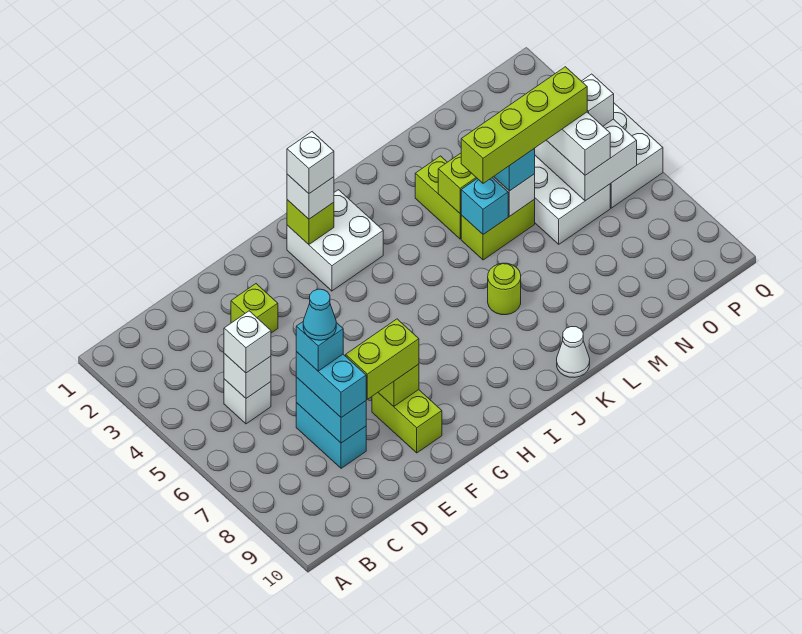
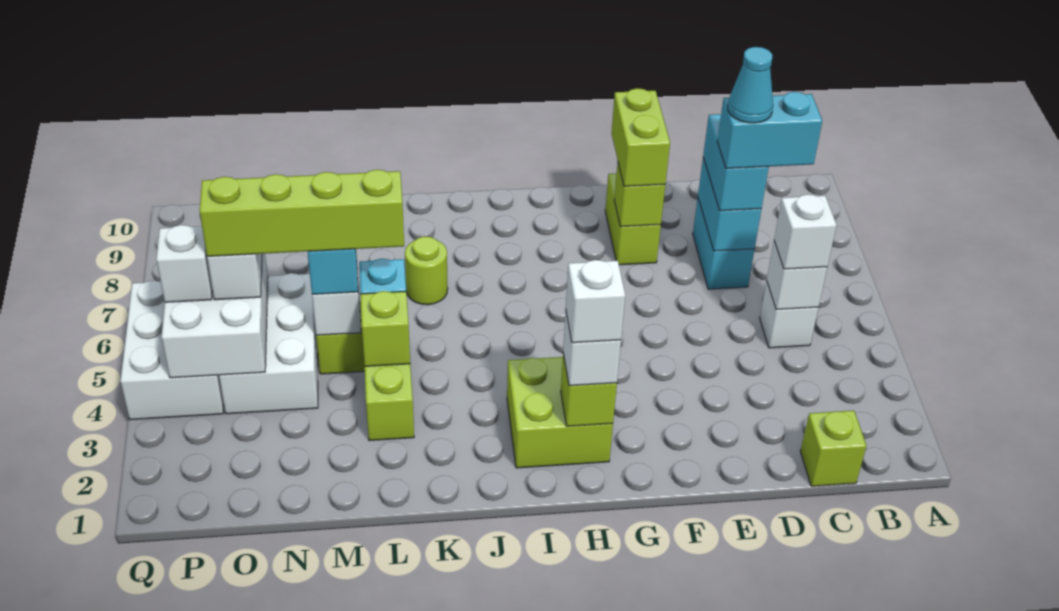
cyan brick D7 level 4 -> cyan brick C7:D7 level 4
lime brick E3 level 1 -> lime brick C1 level 1
lime brick E8:F8 level 3 -> lime brick F8:F9 level 3
white brick H2:I3 level 1 -> lime brick H2:I3 level 1
white cone K10 level 1 -> none

